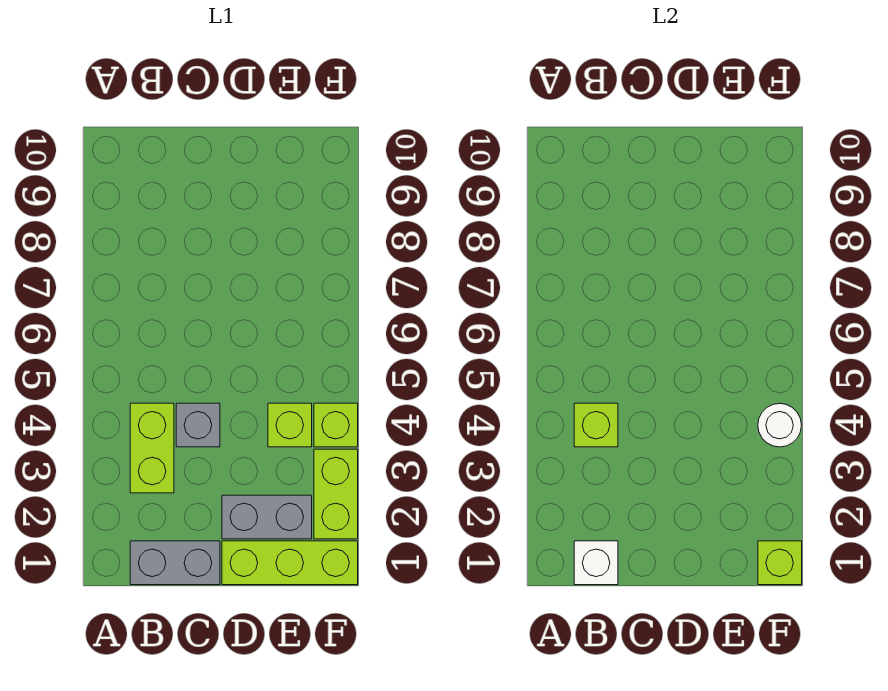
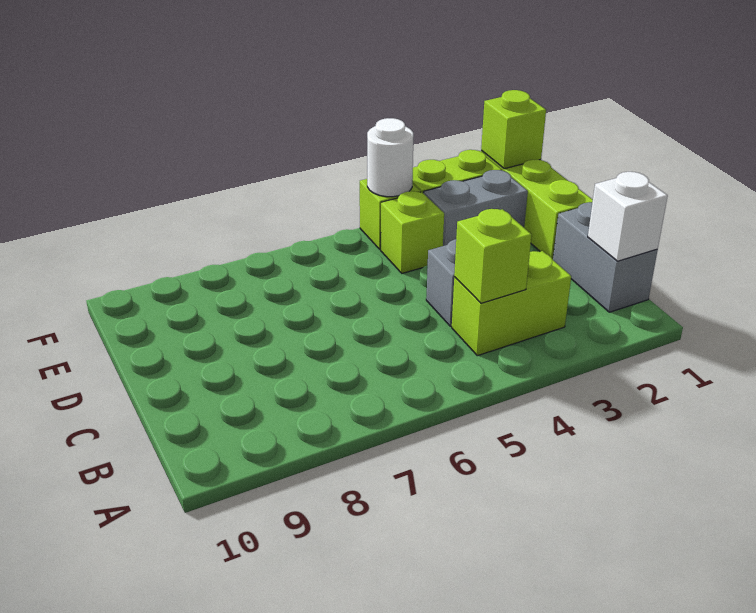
grey brick D2:E2 level 1 -> grey brick E2:E3 level 1

